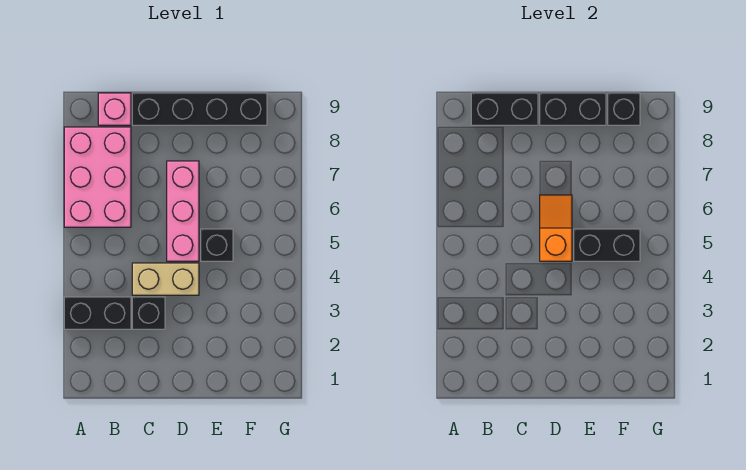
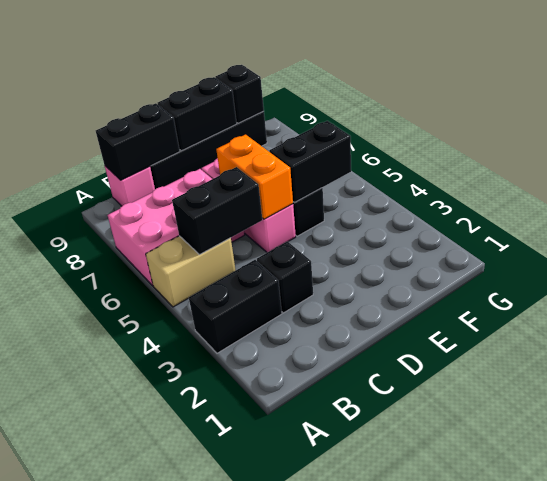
pink brick A6:B8 level 1 -> pink brick A6:C7 level 1
none -> black brick B5:C5 level 2
tan brick C4:D4 level 1 -> tan brick A5:B5 level 1
orange slope D5:D6 level 2 top 5 -> orange brick D5:D6 level 2

